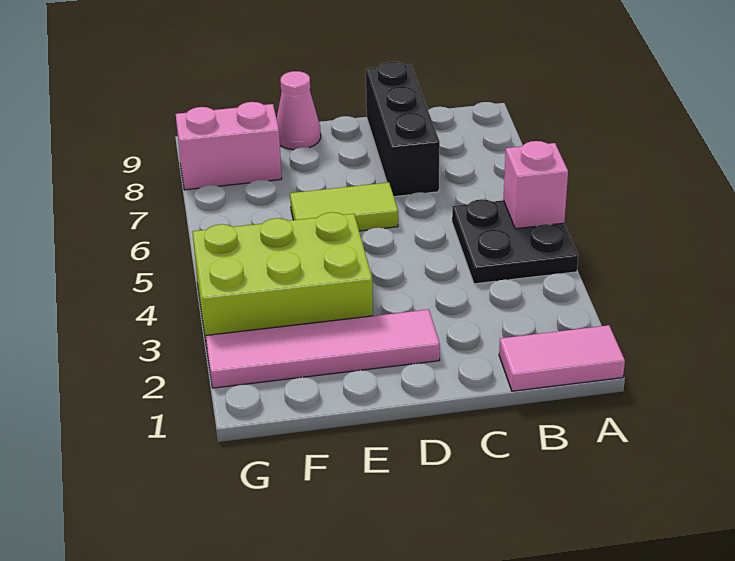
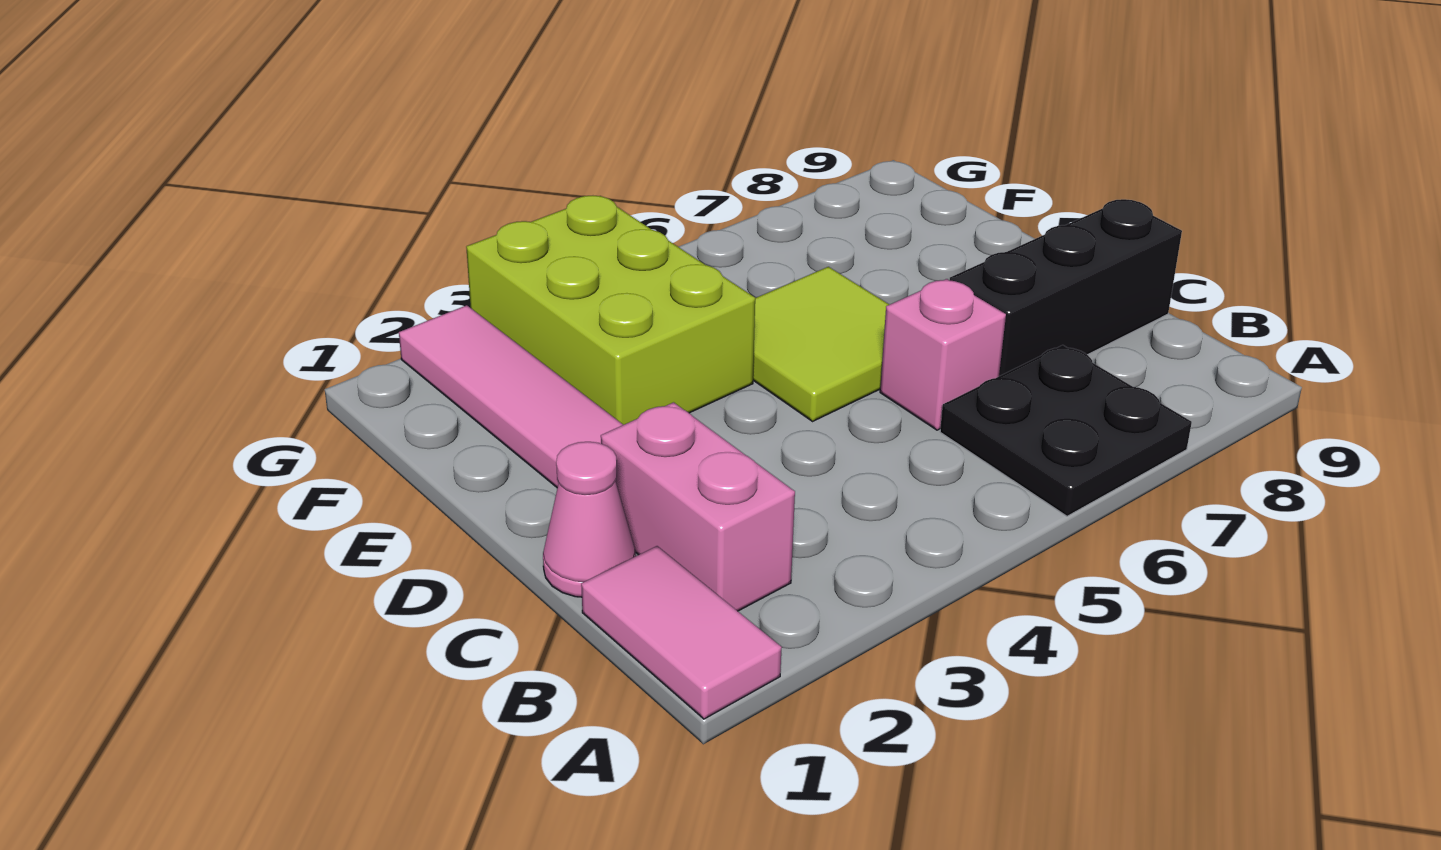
black plate A4:B5 level 1 -> black plate A6:B7 level 1
pink brick A5 level 2 -> pink brick C6 level 1
lime tile D6:E6 level 1 -> lime tile D5:E6 level 1
pink cone E9 level 1 -> pink cone C1 level 1
pink brick F8:G8 level 1 -> pink brick B2:C2 level 1

